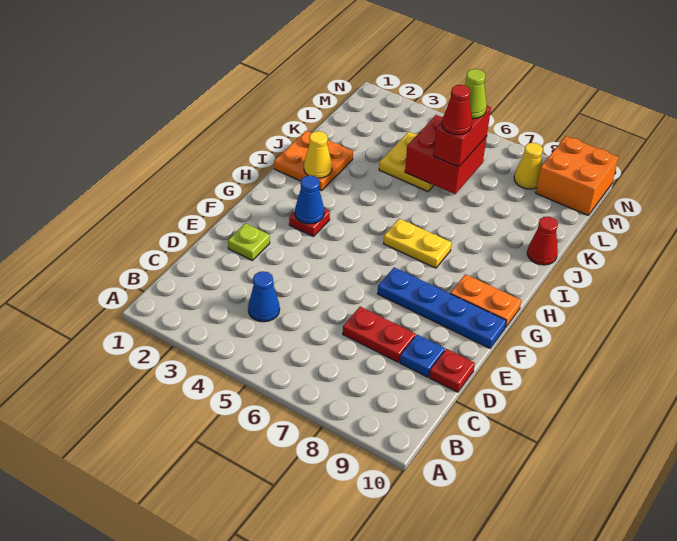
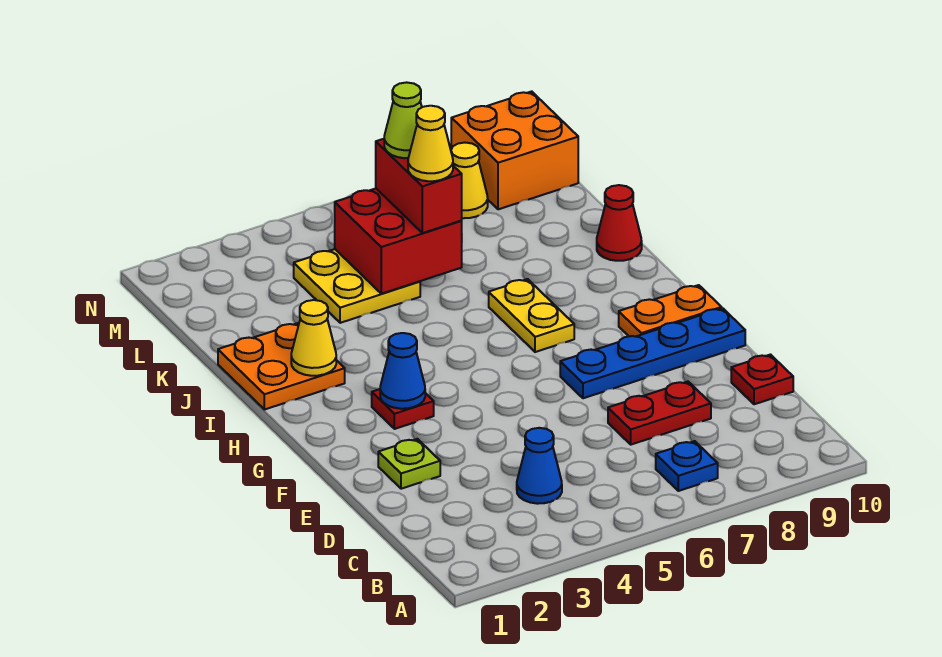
blue plate D9 level 1 -> blue plate B7 level 1
yellow plate H6:H7 level 1 -> yellow plate H7:I7 level 1
red cone K6 level 4 -> yellow cone K6 level 4

